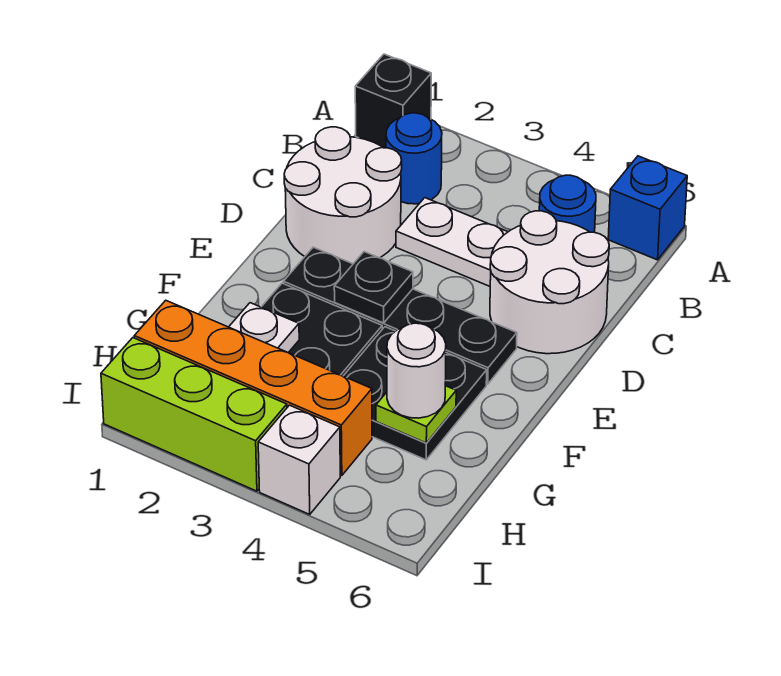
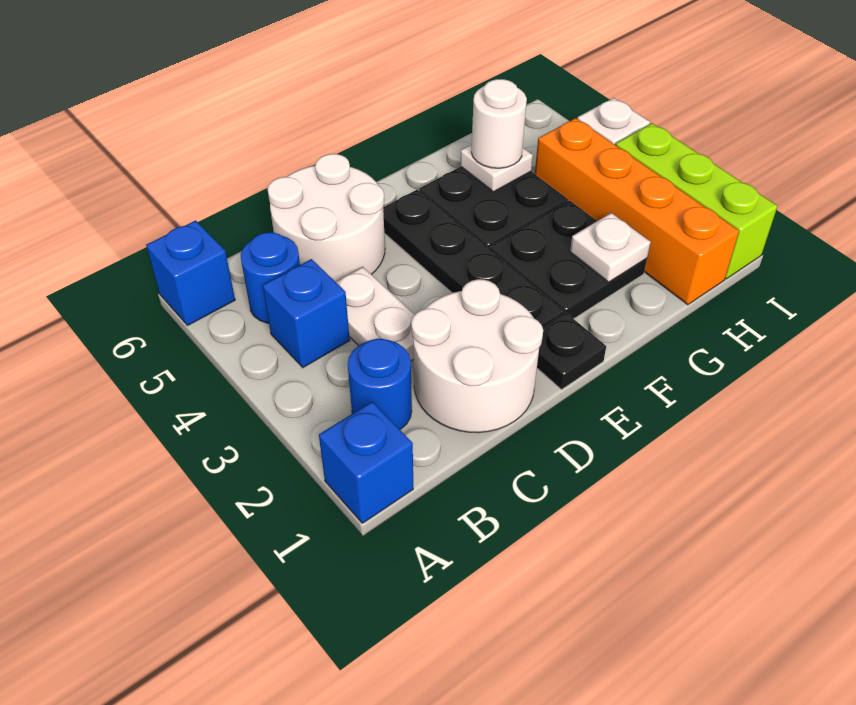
black brick A1 level 1 -> blue brick A1 level 1
none -> blue brick B4 level 1
black plate E3 level 2 -> black plate E1 level 1
lime plate G5 level 2 -> white plate G5 level 2

